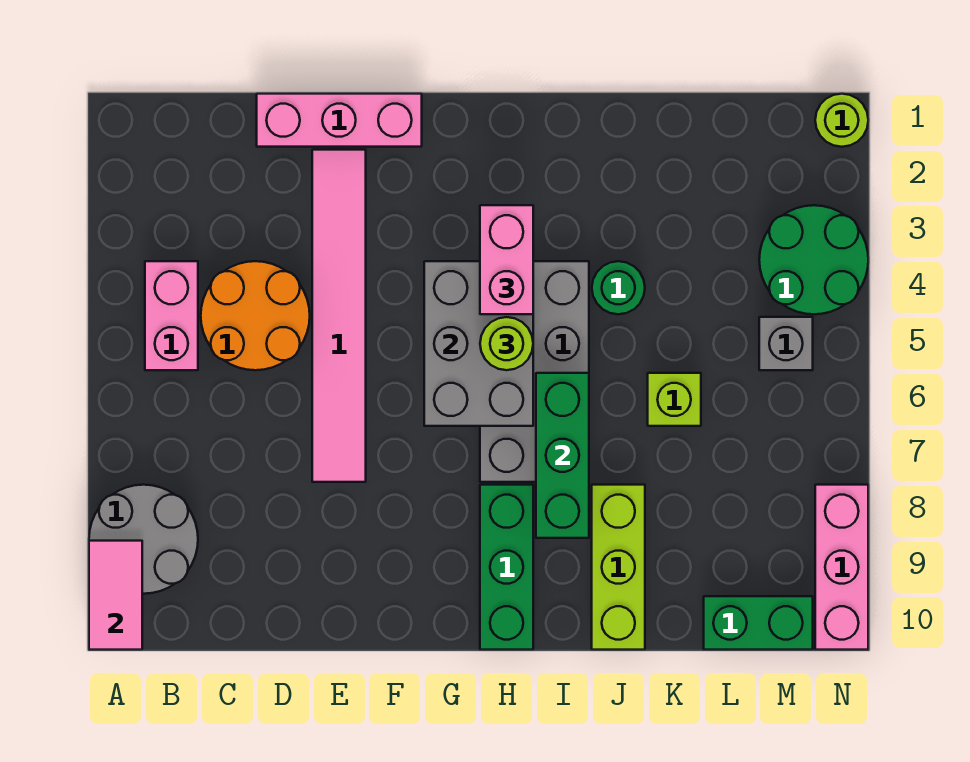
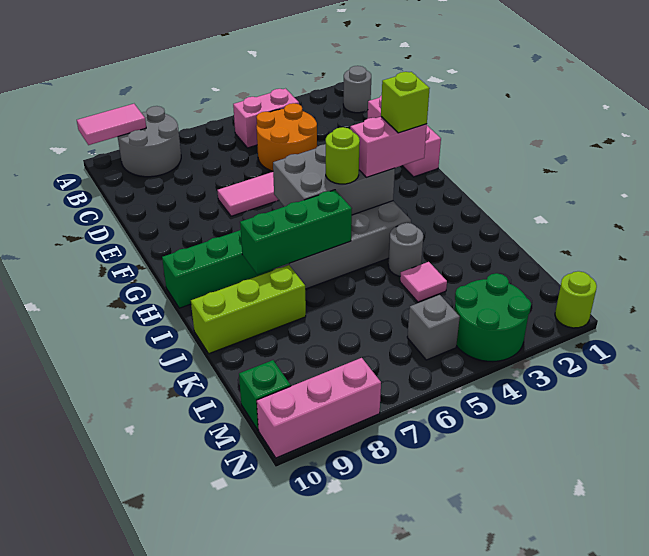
none -> grey round brick B1 level 1
green round brick J4 level 1 -> grey round brick J4 level 1
none -> pink tile K4 level 1
lime brick K6 level 1 -> lime brick H3 level 4
green brick L10:M10 level 1 -> green brick M10 level 1

